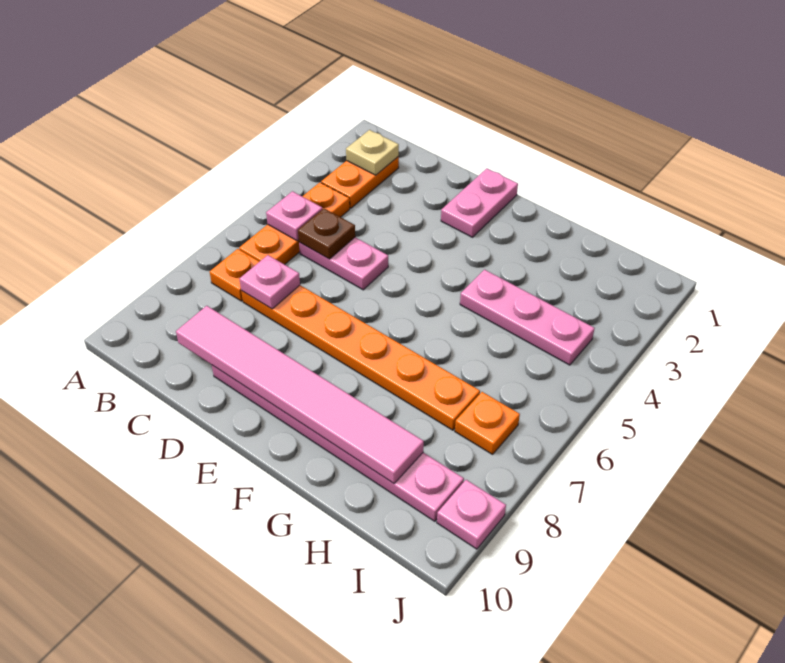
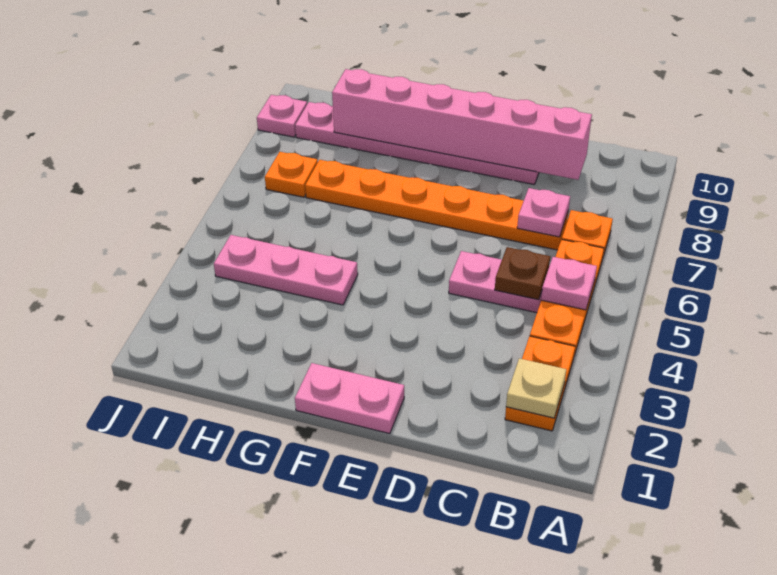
pink tile C9:H9 level 2 -> pink brick C9:H9 level 2
pink plate E1:E2 level 1 -> pink plate E1:F1 level 1

